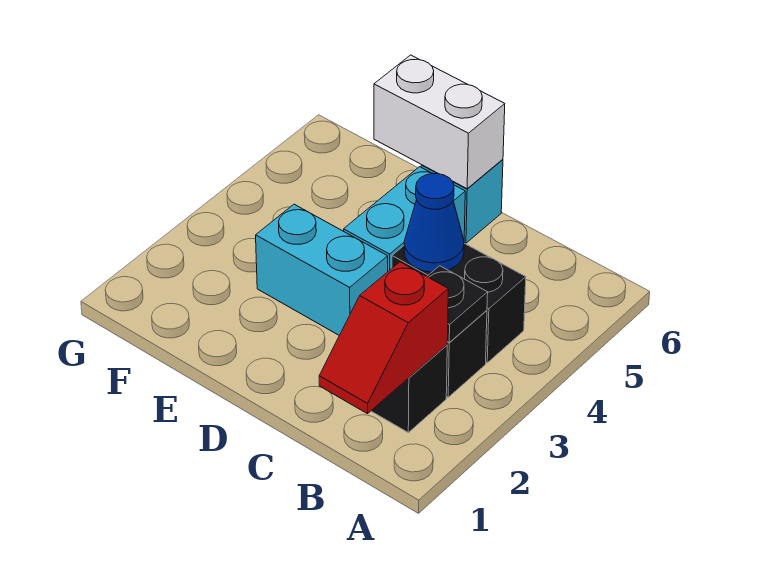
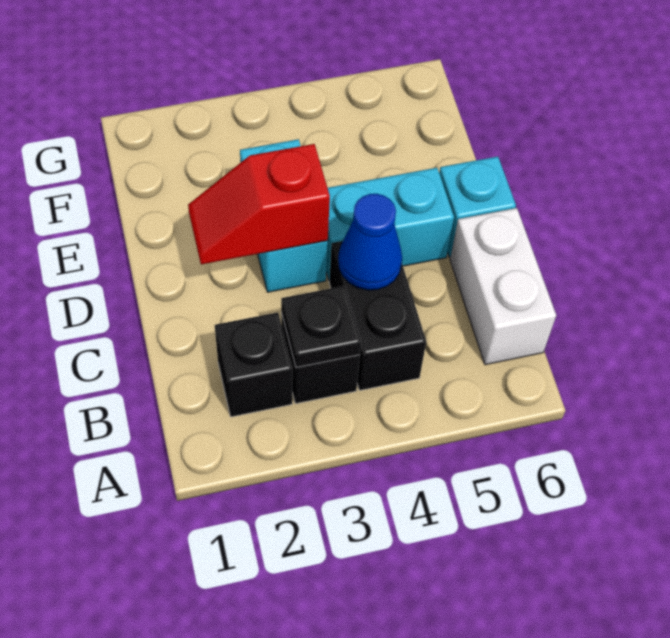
red slope B1:B2 level 2 top 2 -> red slope D2:D3 level 2 top 3
white brick D6:E6 level 2 -> white brick B6:C6 level 1

